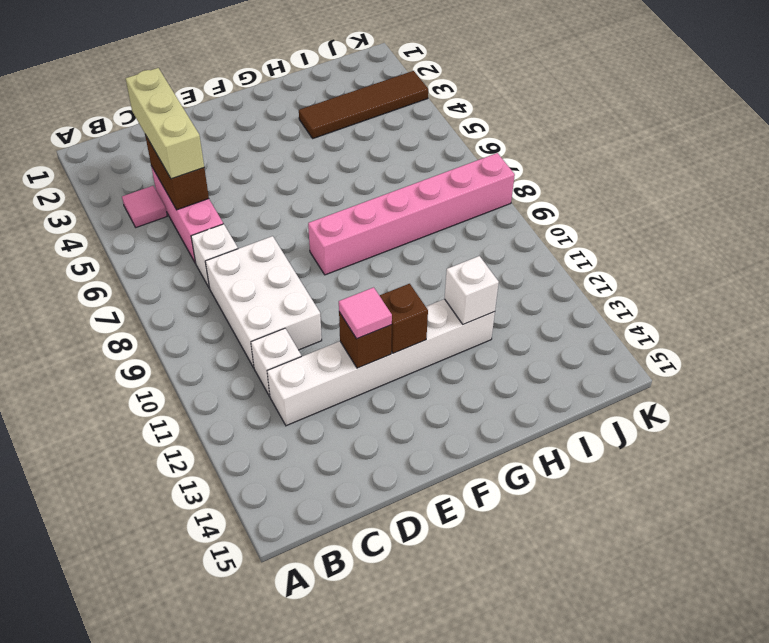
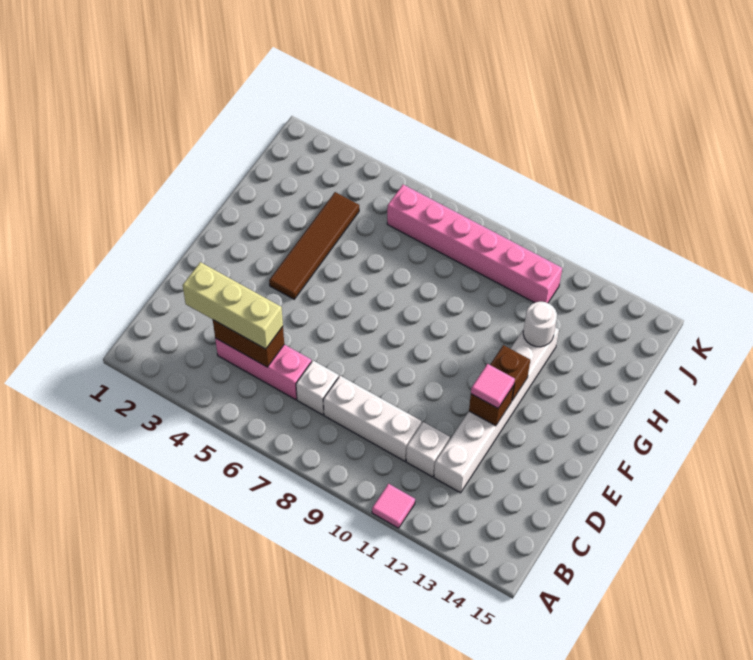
pink tile B4 level 1 -> pink tile A11 level 1
white brick C8:D10 level 1 -> white brick C8:C10 level 1
pink brick F8:K8 level 1 -> pink brick J6:J11 level 1
brown tile H3:K3 level 1 -> brown tile F4:I4 level 1
white brick H12 level 2 -> white round brick H12 level 2

